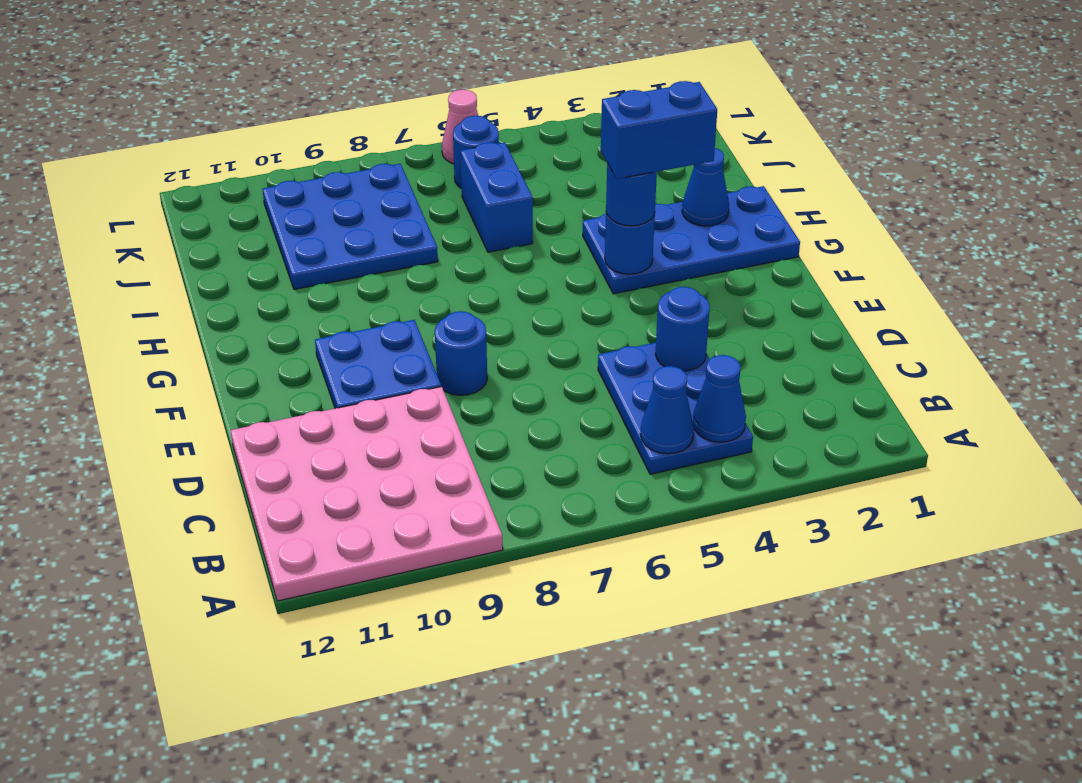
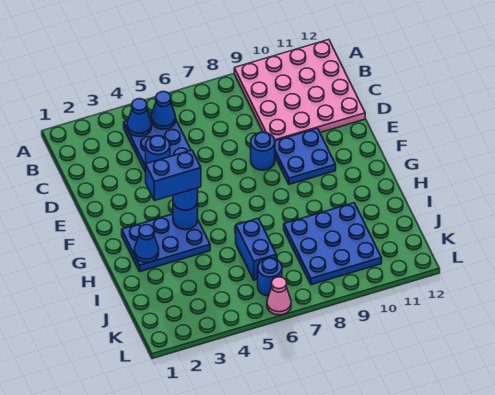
blue plate G1:H4 level 1 -> blue plate G2:H4 level 1

